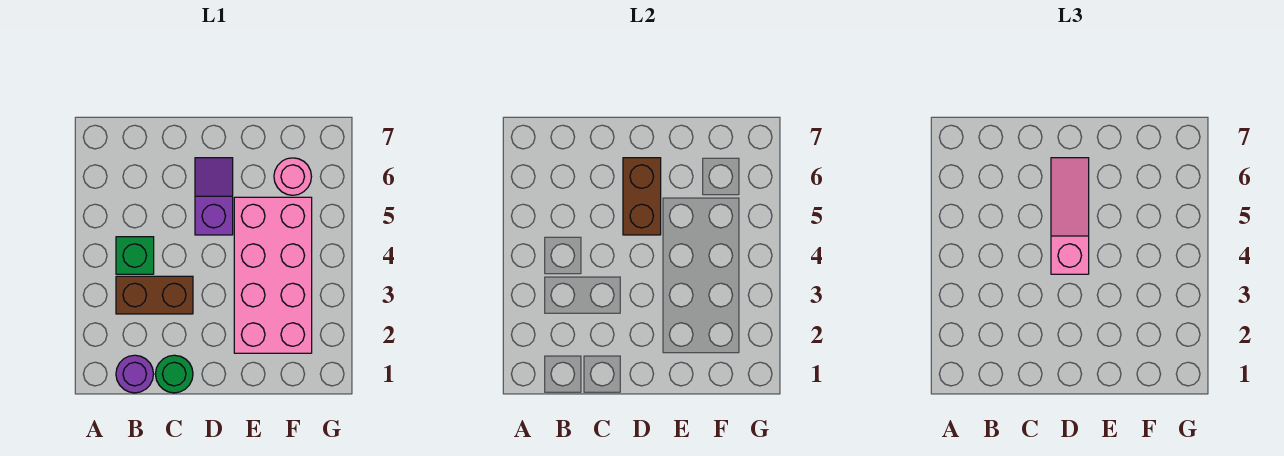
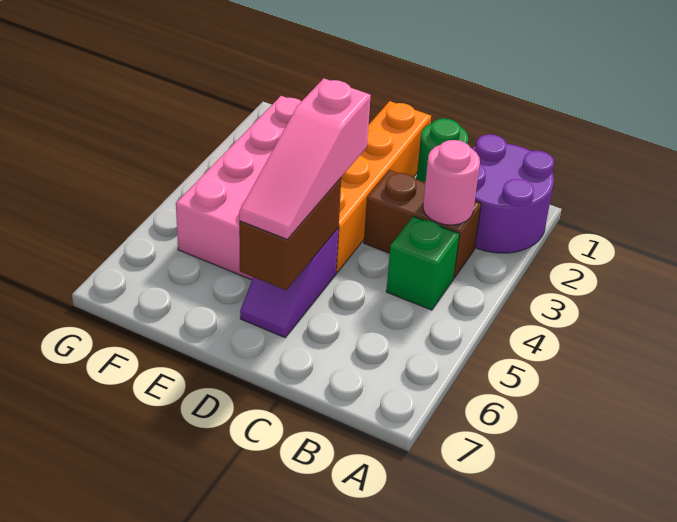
purple round brick B1 level 1 -> purple round brick A1:B2 level 1
none -> orange brick D1:D4 level 1
pink round brick F6 level 1 -> pink round brick B3 level 2

